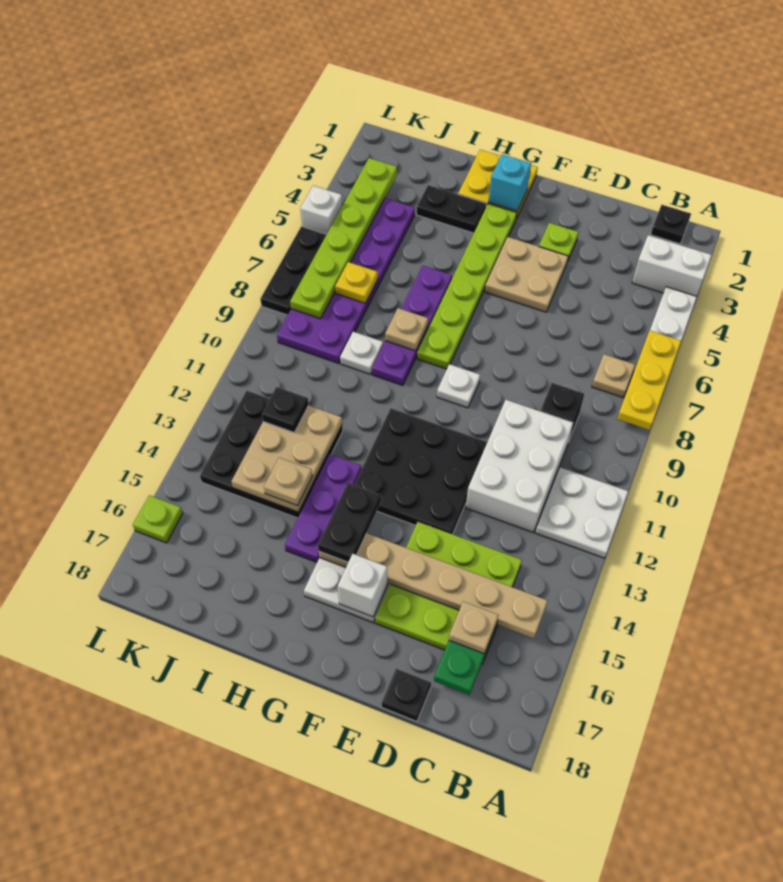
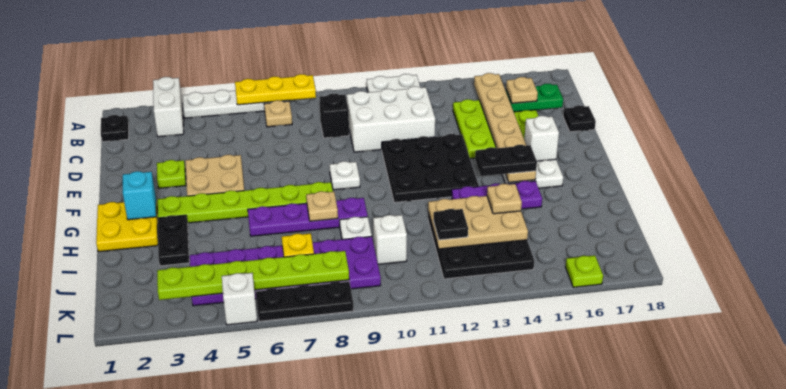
none -> white brick J10 level 1

